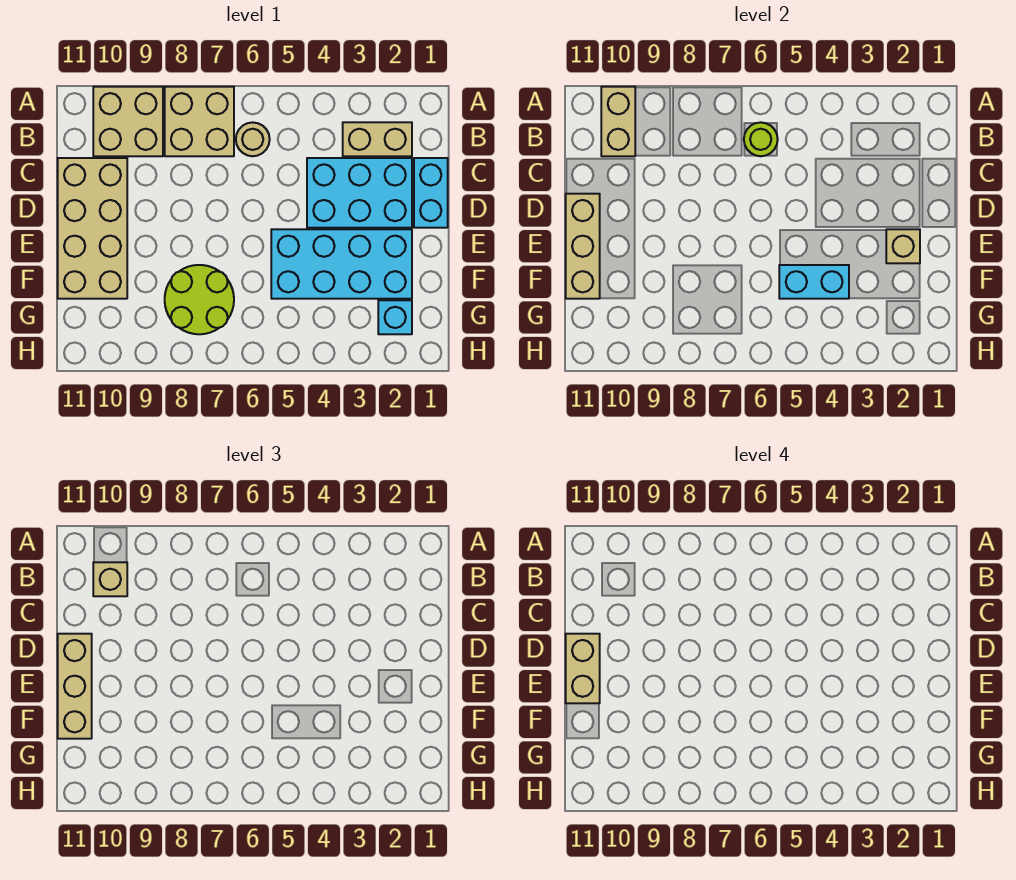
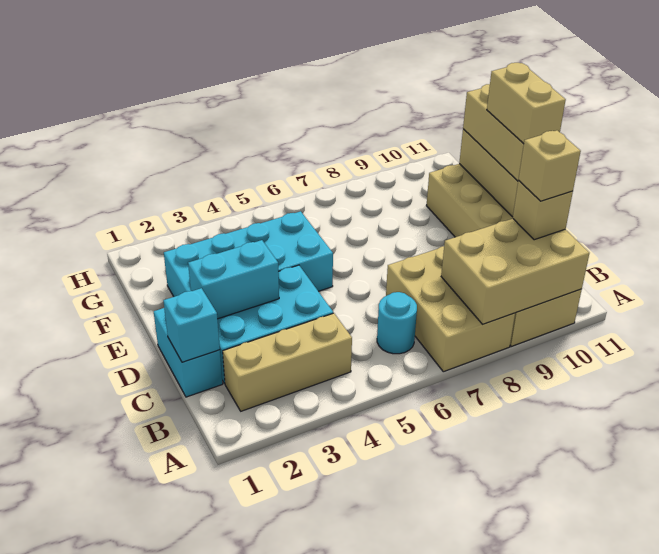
tan brick A7:B8 level 1 -> tan brick A7:C8 level 1
tan brick A10:B10 level 2 -> tan brick A8:B10 level 2
tan brick B2:B3 level 1 -> tan brick B2:B4 level 1
tan round brick B6 level 1 -> cyan round brick B6 level 1
lime round brick B6 level 2 -> none
tan brick E2 level 2 -> tan brick B10 level 4
cyan brick F4:F5 level 2 -> cyan brick D2:D3 level 2
lime round brick F7:G8 level 1 -> none
cyan brick G2 level 1 -> cyan brick C1 level 2

